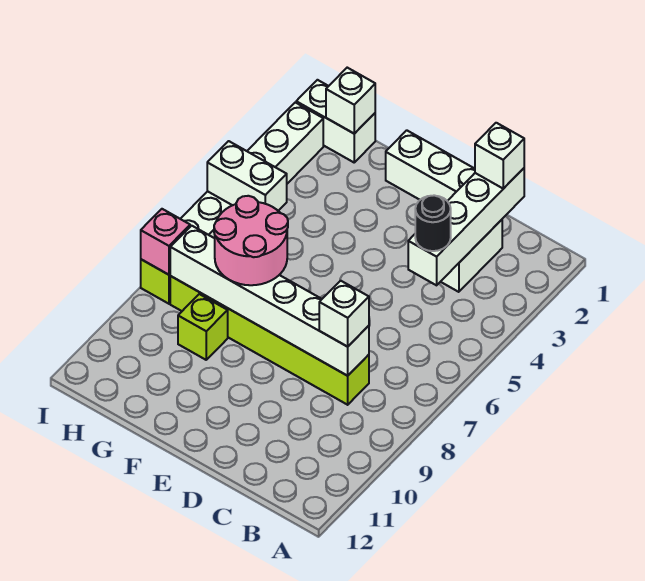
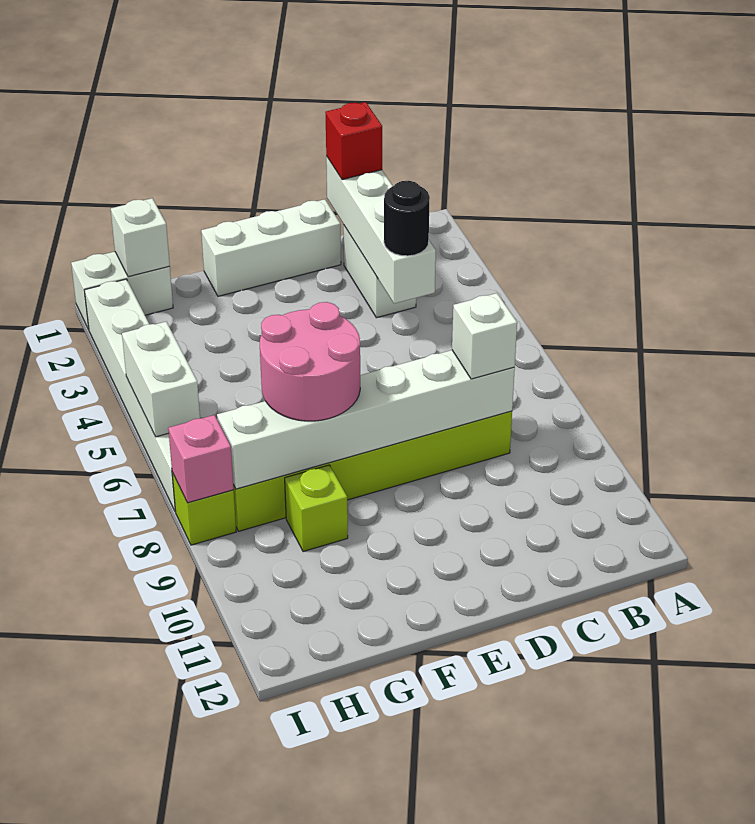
white brick C1 level 3 -> red brick C1 level 3
white brick H5:I5 level 2 -> white brick I5:I6 level 2

